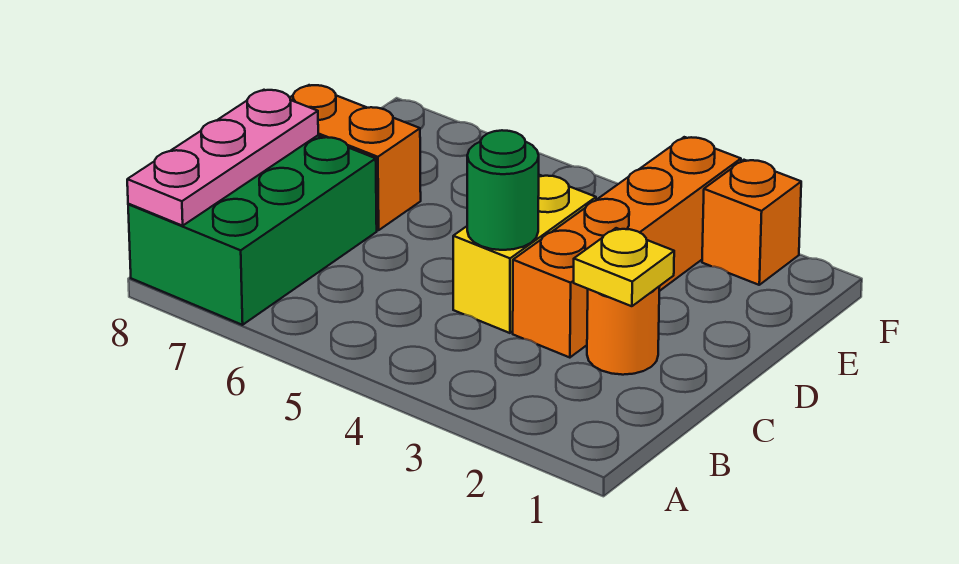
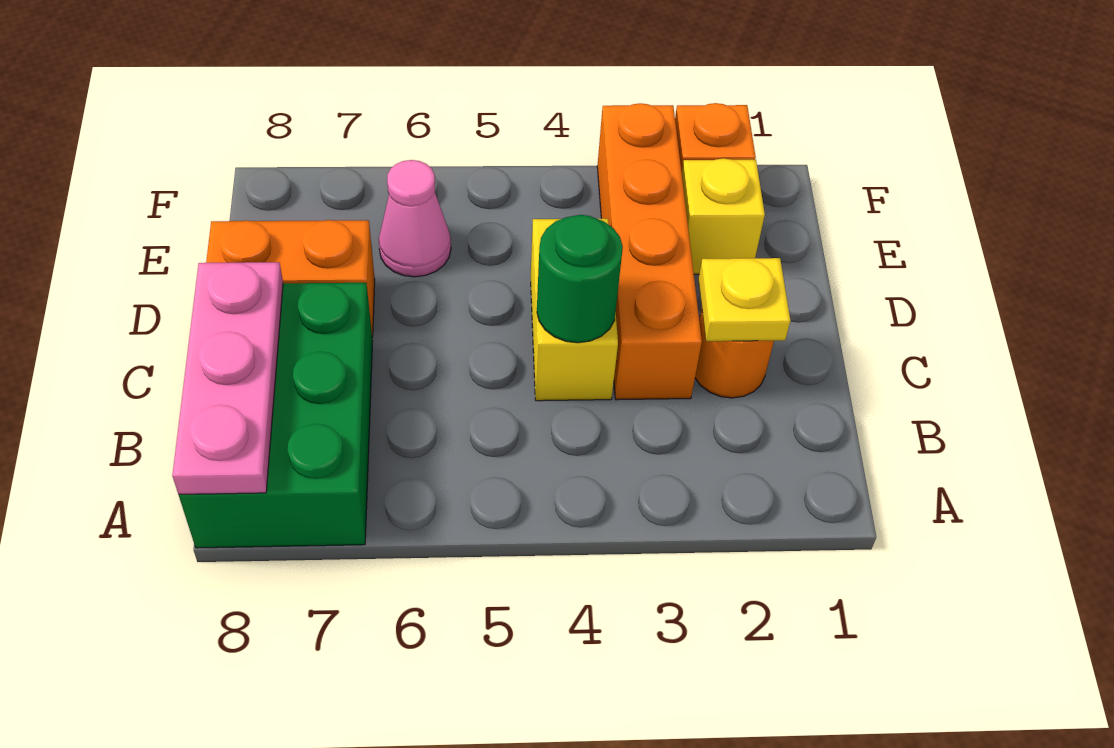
none -> yellow brick E2 level 1
none -> pink cone E6 level 1

